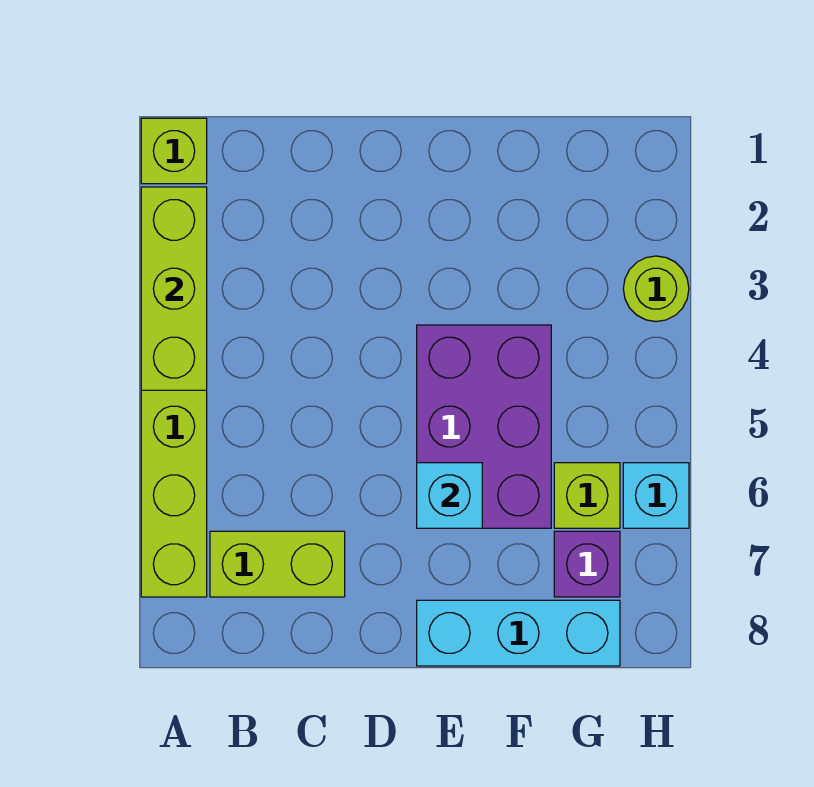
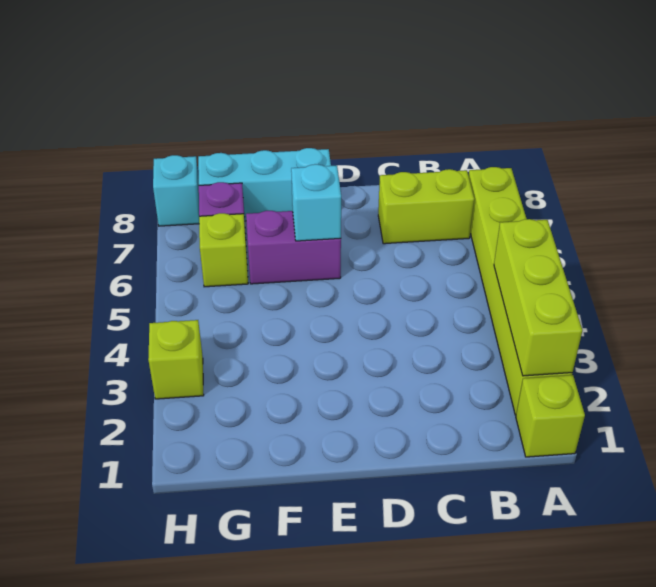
purple brick E4:F6 level 1 -> purple brick E6:F6 level 1
lime round brick H3 level 1 -> lime brick H3 level 1
cyan brick H6 level 1 -> cyan brick H8 level 1

